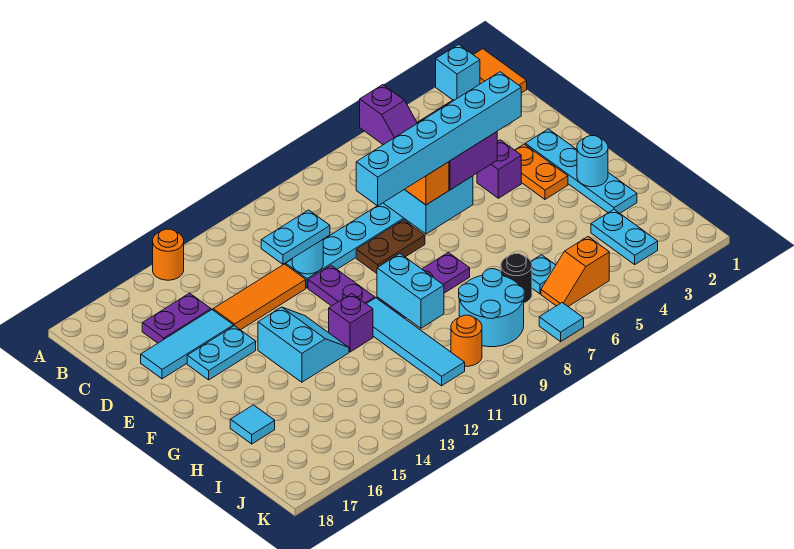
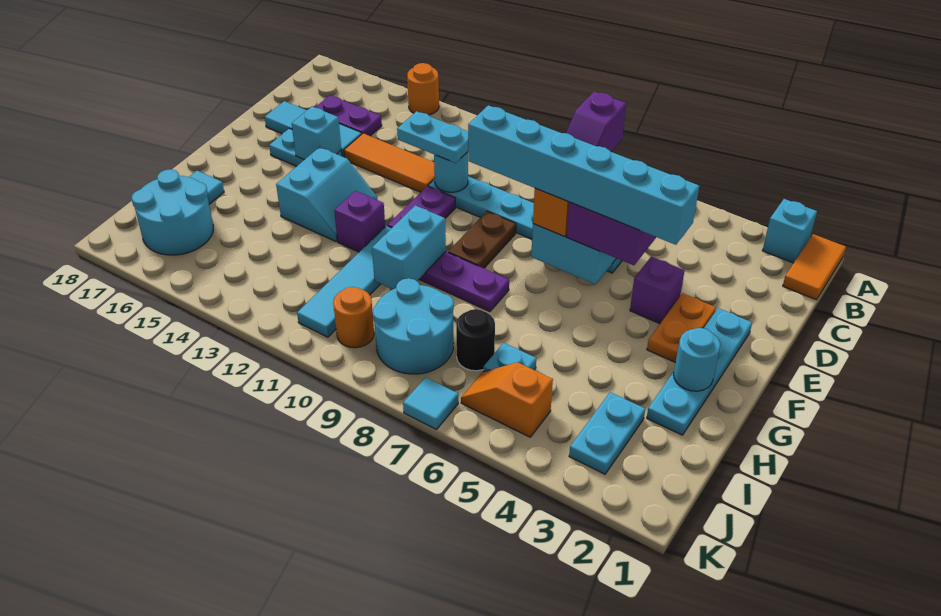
brown plate E8:E9 level 1 -> brown plate E9:F9 level 1
none -> cyan brick E15 level 2
none -> cyan round brick I16:J17 level 1

